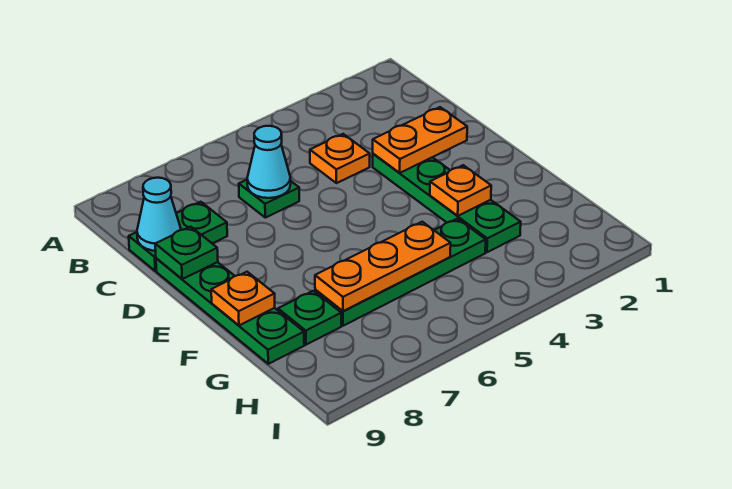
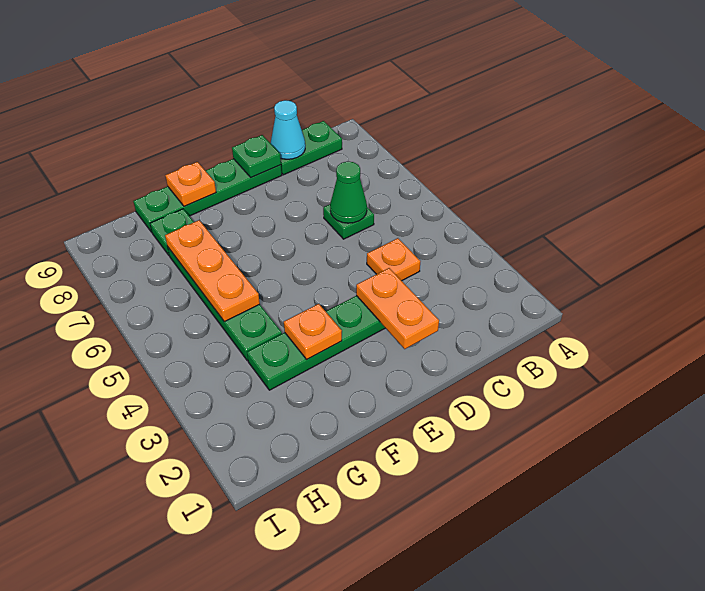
cyan cone C6 level 2 -> green cone C6 level 2
green plate C8:C9 level 1 -> green plate B9:C9 level 1

